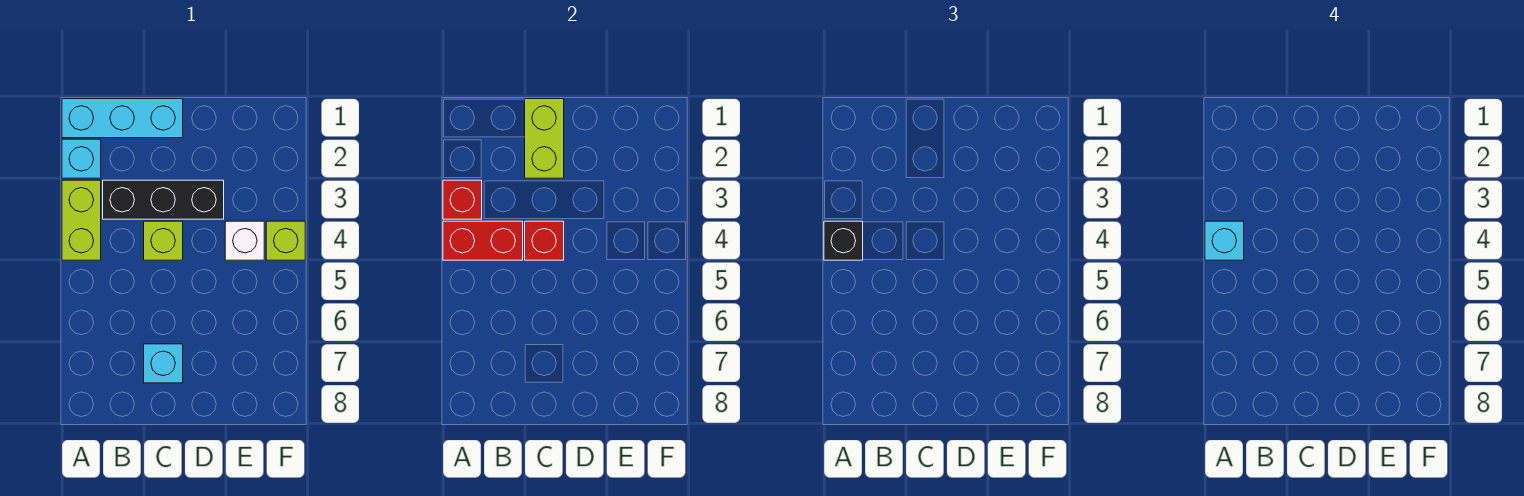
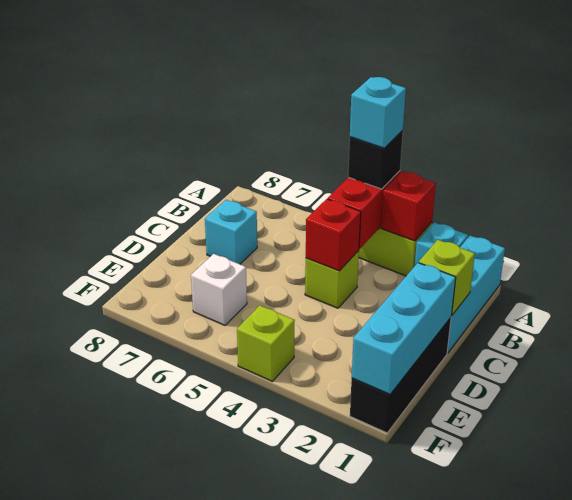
black brick B3:D3 level 1 -> black brick D1:F1 level 1
lime brick C1:C2 level 2 -> lime brick C1 level 2
none -> cyan brick D1:F1 level 2
white brick E4 level 1 -> white brick E6 level 1

